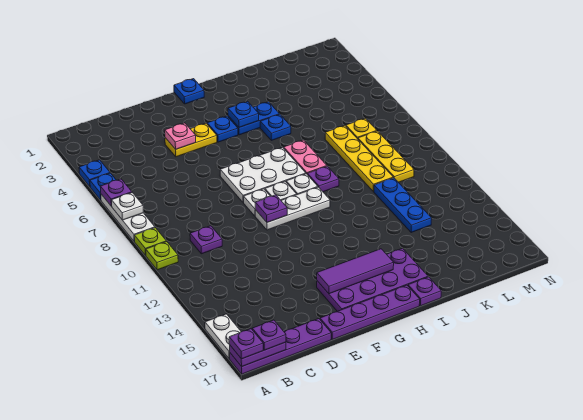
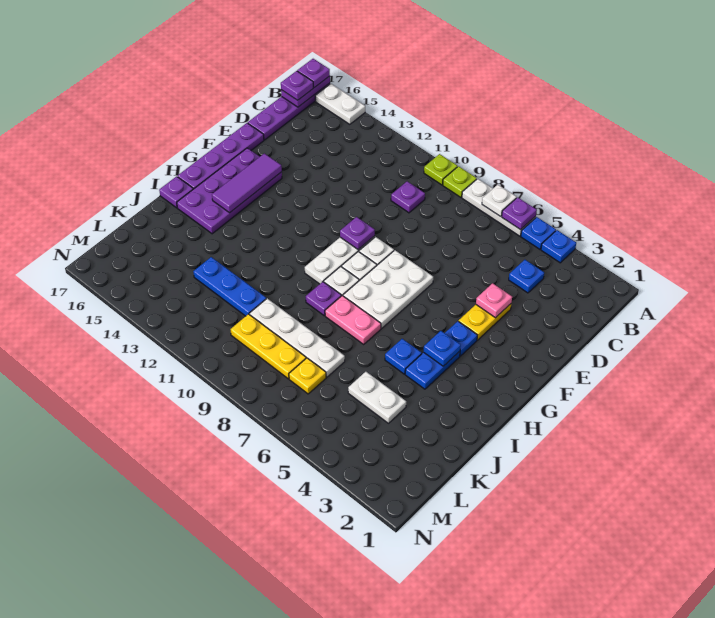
blue plate G1 level 1 -> blue plate C4 level 1
none -> white plate K4:K5 level 1
yellow plate K7:K10 level 1 -> white plate K7:K10 level 1

